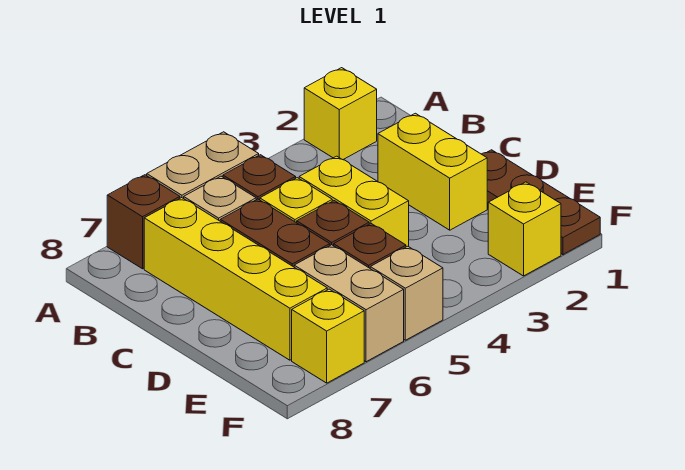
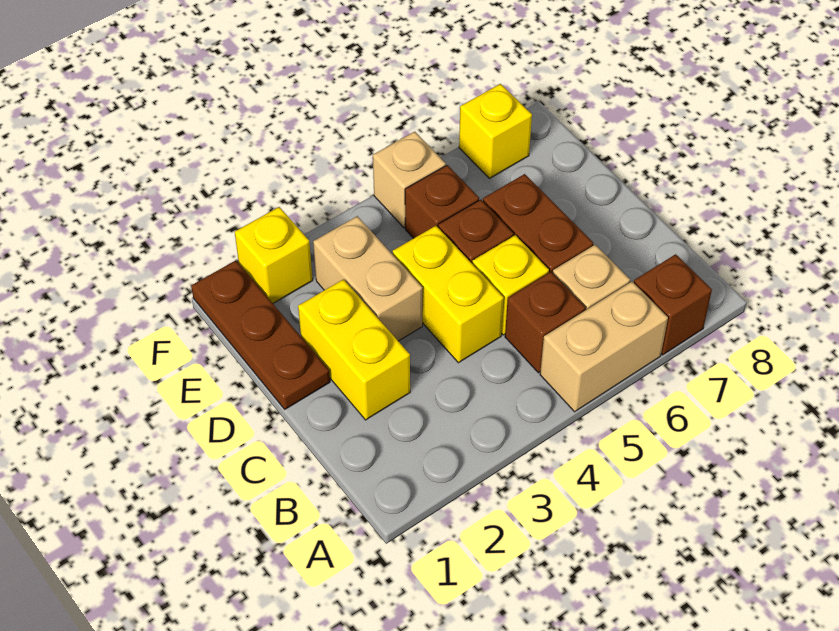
yellow brick A2 level 1 -> none
yellow brick B7:E7 level 1 -> none
tan brick E6:F6 level 1 -> tan brick D3:E3 level 1

